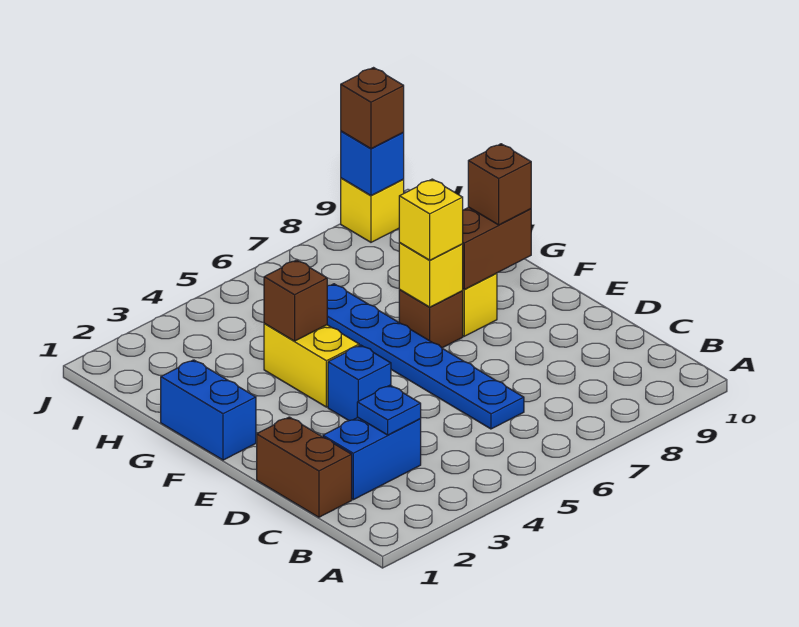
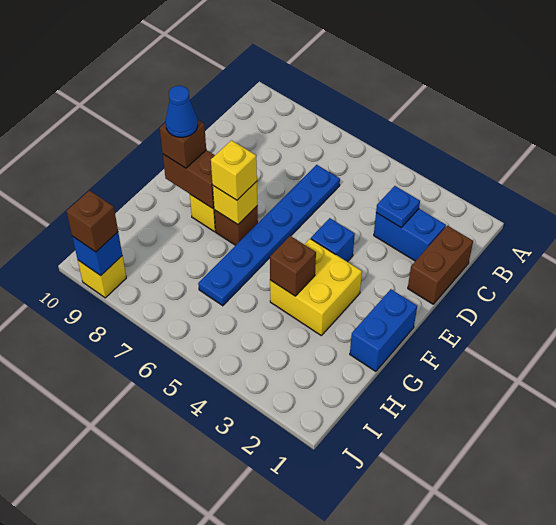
yellow brick F4:G4 level 1 -> yellow brick F3:G4 level 1
none -> blue cone F9 level 4

